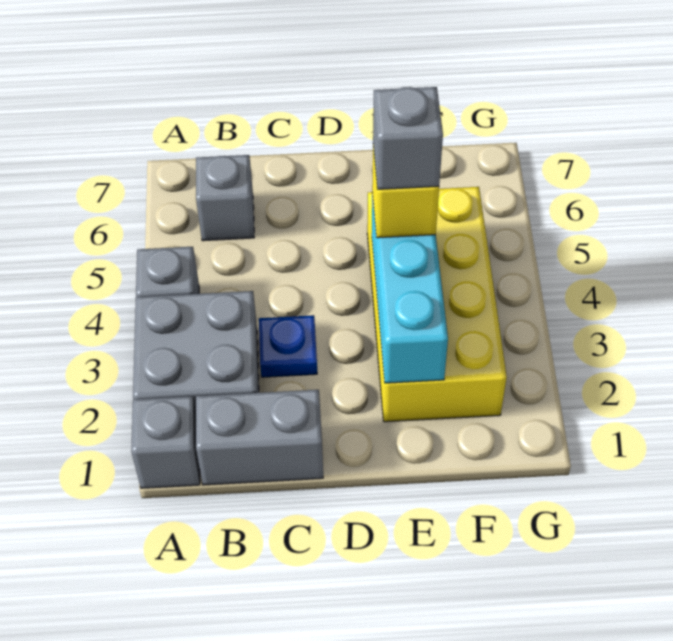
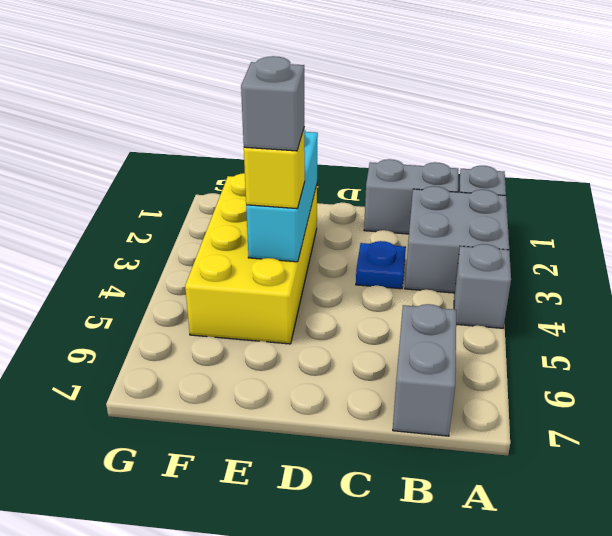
grey brick B6 level 1 -> grey brick B6:B7 level 1

